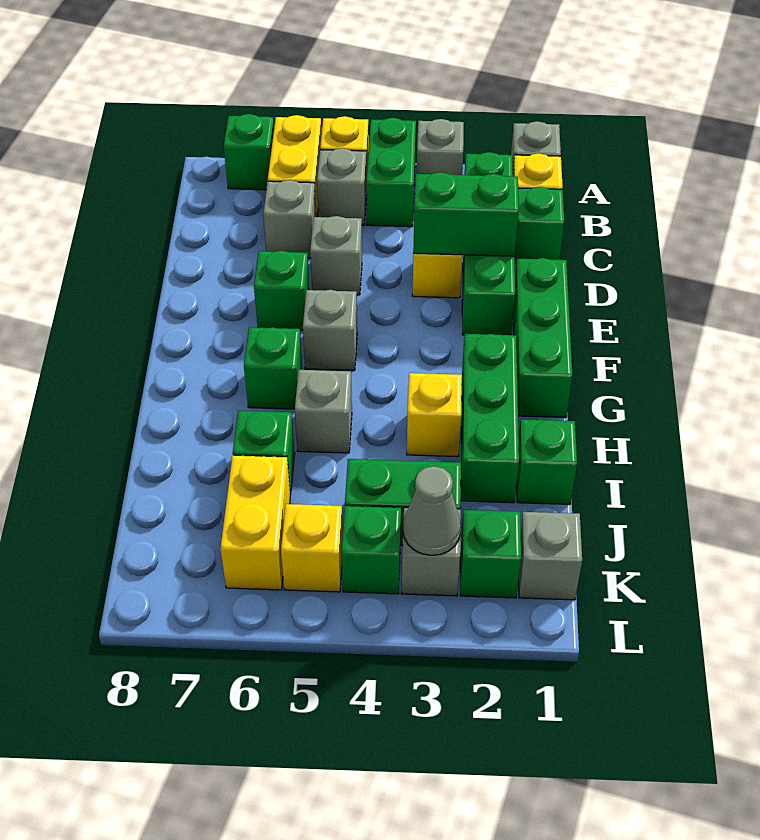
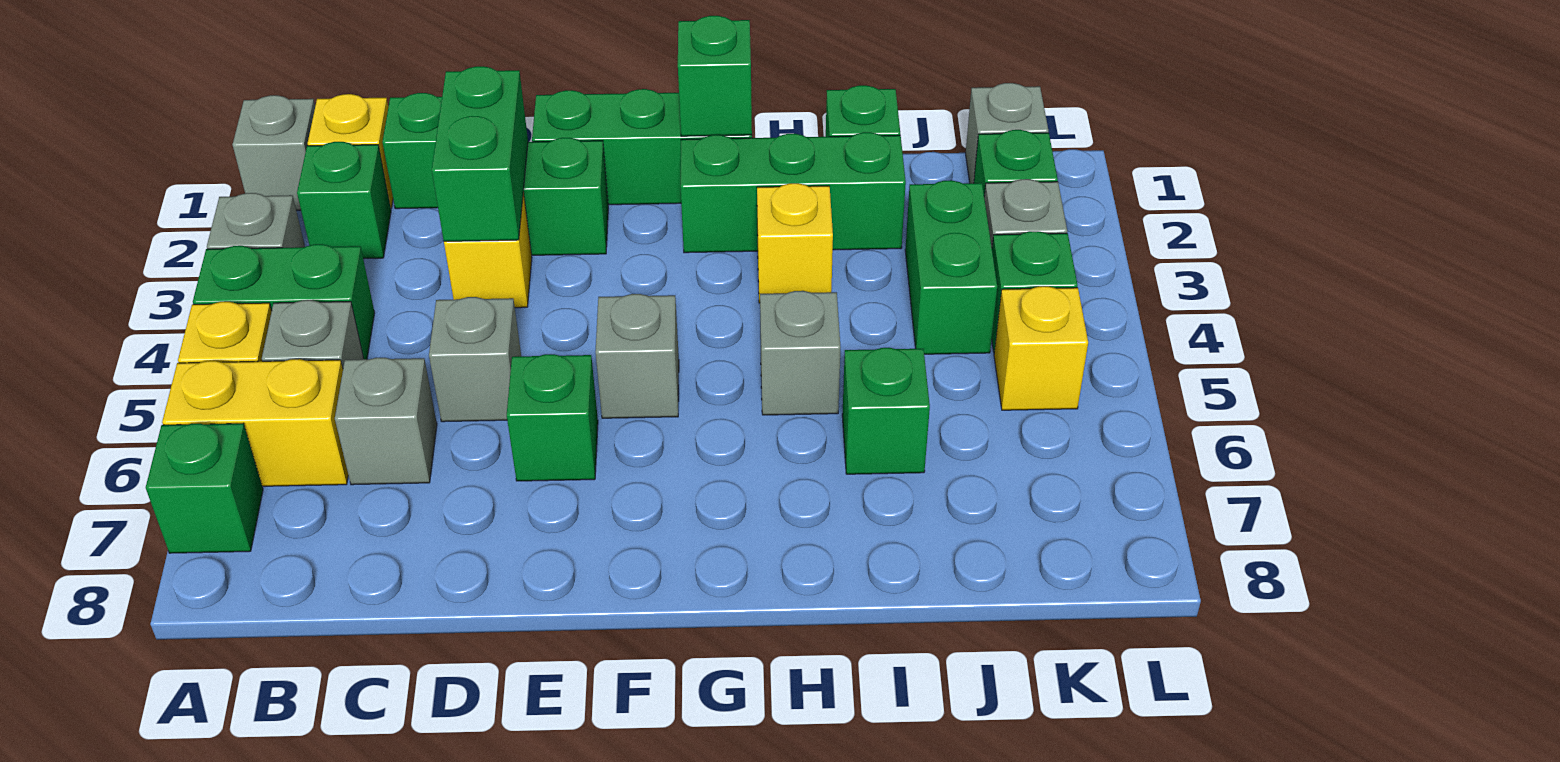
green brick G6 level 1 -> green brick G1 level 2
yellow brick J6:K6 level 1 -> none
grey cone K3 level 2 -> none

